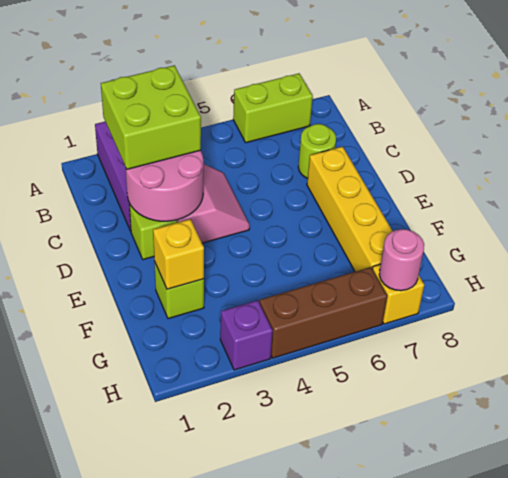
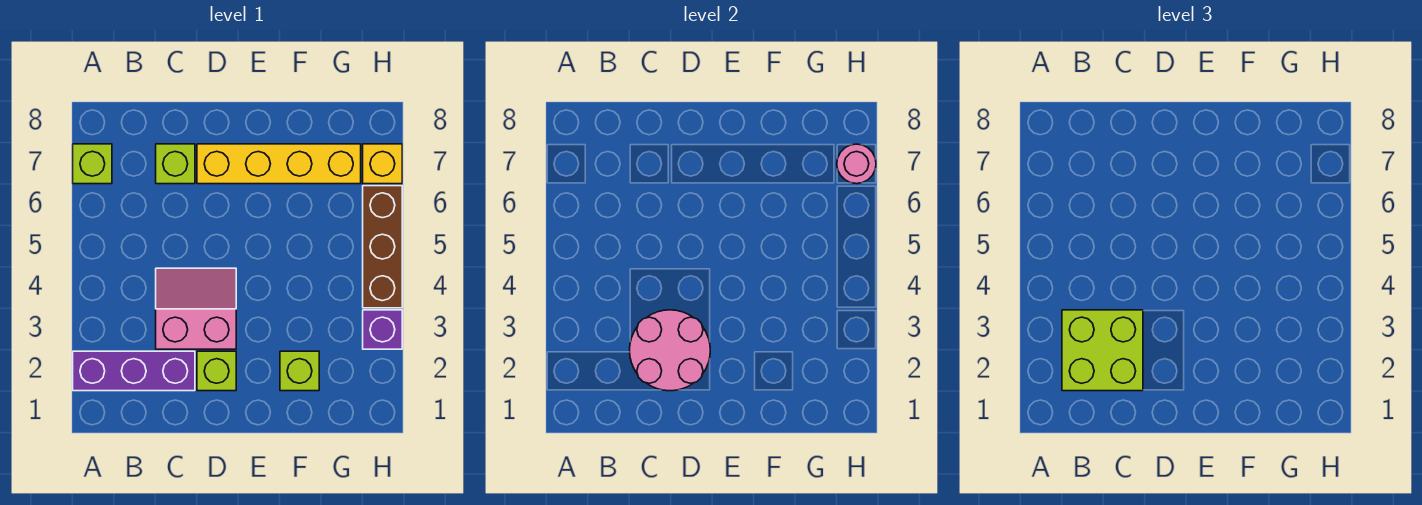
lime brick A6:A7 level 1 -> lime brick A7 level 1
lime round brick C7 level 1 -> lime brick C7 level 1
yellow brick F2 level 2 -> none

